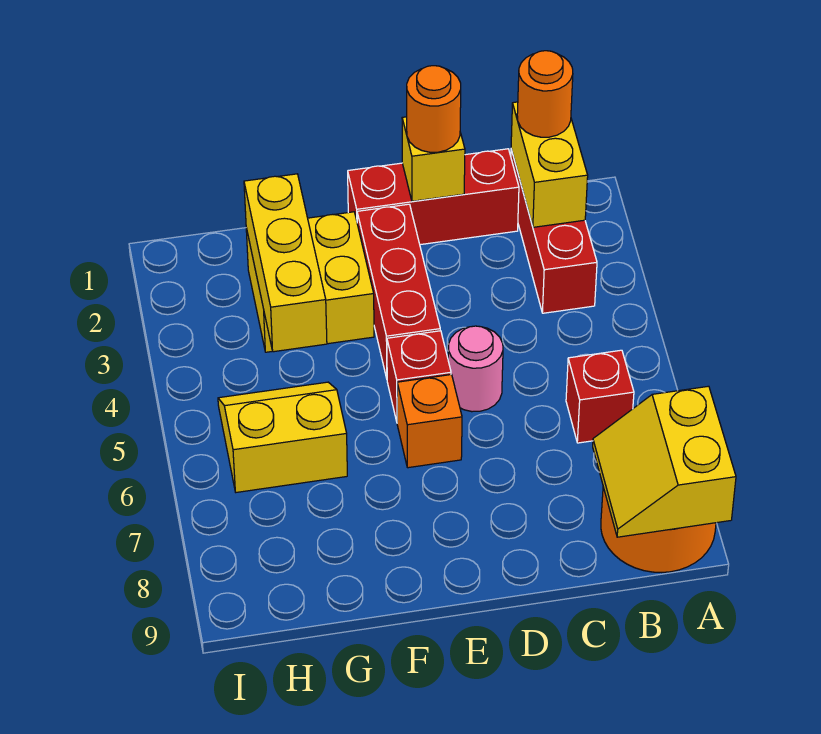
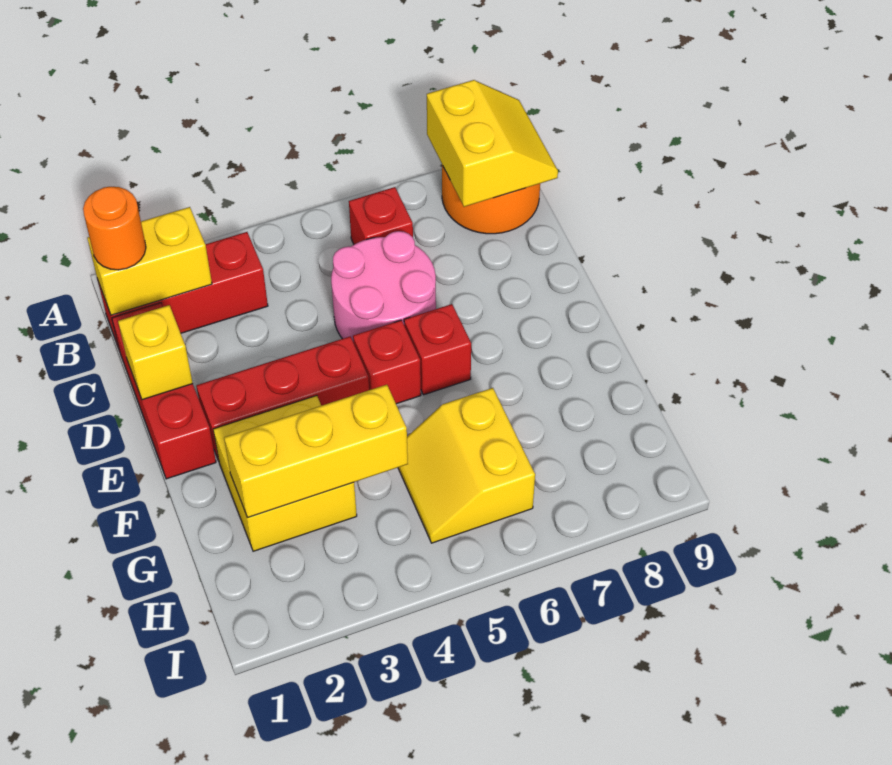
yellow slope A8:B9 level 2 top A -> yellow slope A8:B9 level 2 top 8
orange round brick D1 level 3 -> none
pink round brick D5 level 1 -> pink round brick C5:D6 level 1
orange brick E6 level 1 -> red brick E6 level 1

